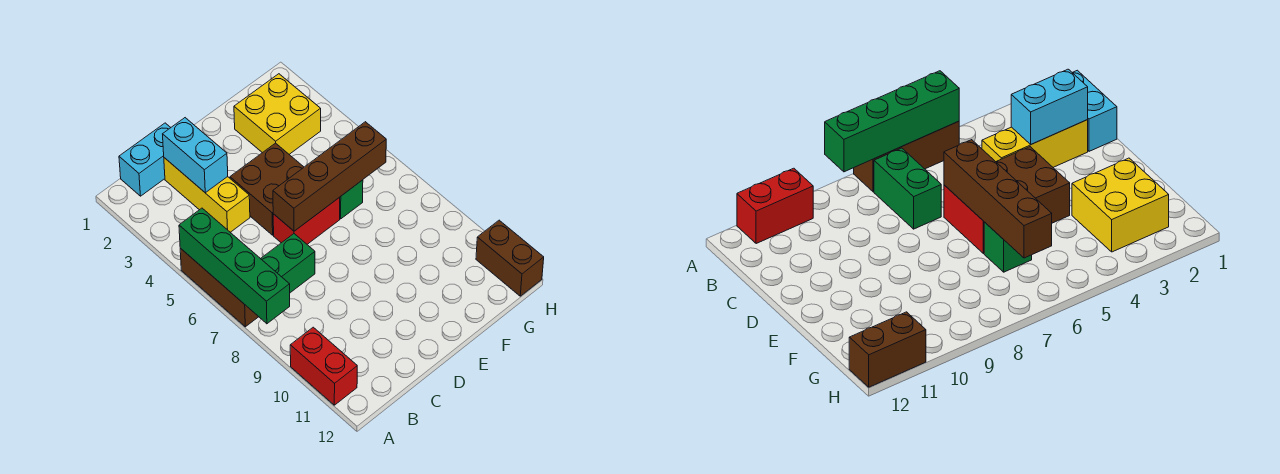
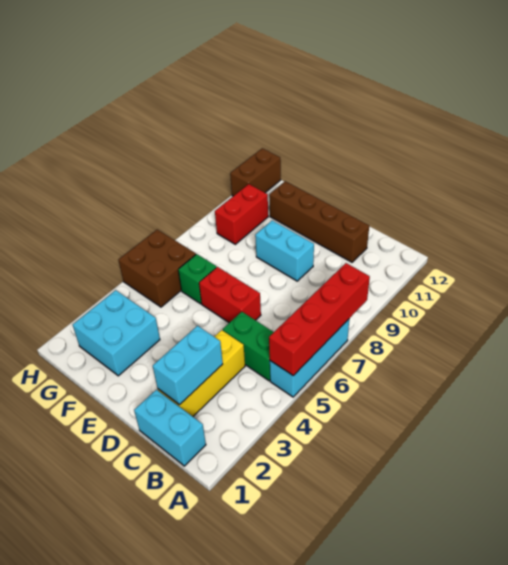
brown brick A5:A7 level 1 -> cyan brick A5:A7 level 1
green brick A5:A8 level 2 -> red brick A5:A8 level 2
red brick A10:A11 level 1 -> red brick G9:G10 level 1
green brick B7:C7 level 1 -> green brick B5:C5 level 1
brown brick D4:E5 level 1 -> brown brick G5:H6 level 1
brown brick D6:G6 level 2 -> brown brick C11:F11 level 1
none -> cyan brick D9:E9 level 1
yellow brick F2:G3 level 1 -> cyan brick F2:G3 level 1

